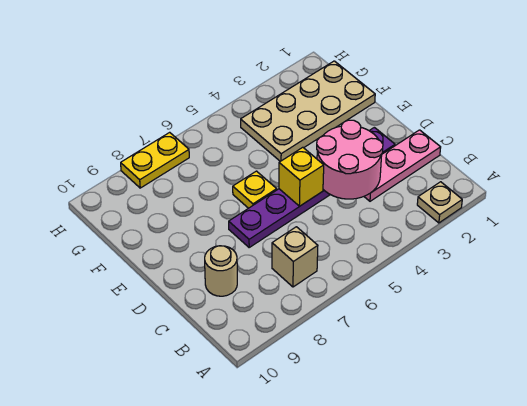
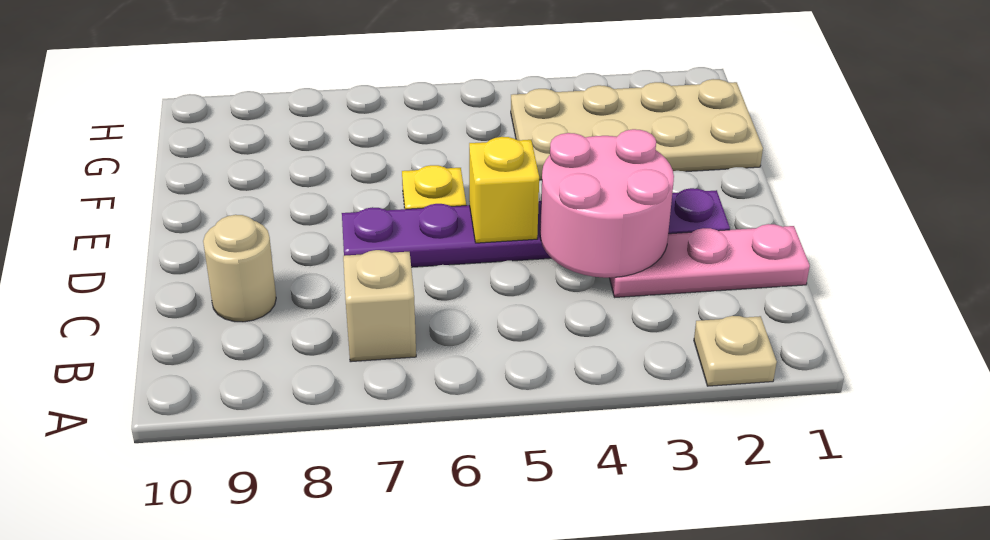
yellow plate H7:H8 level 1 -> none

